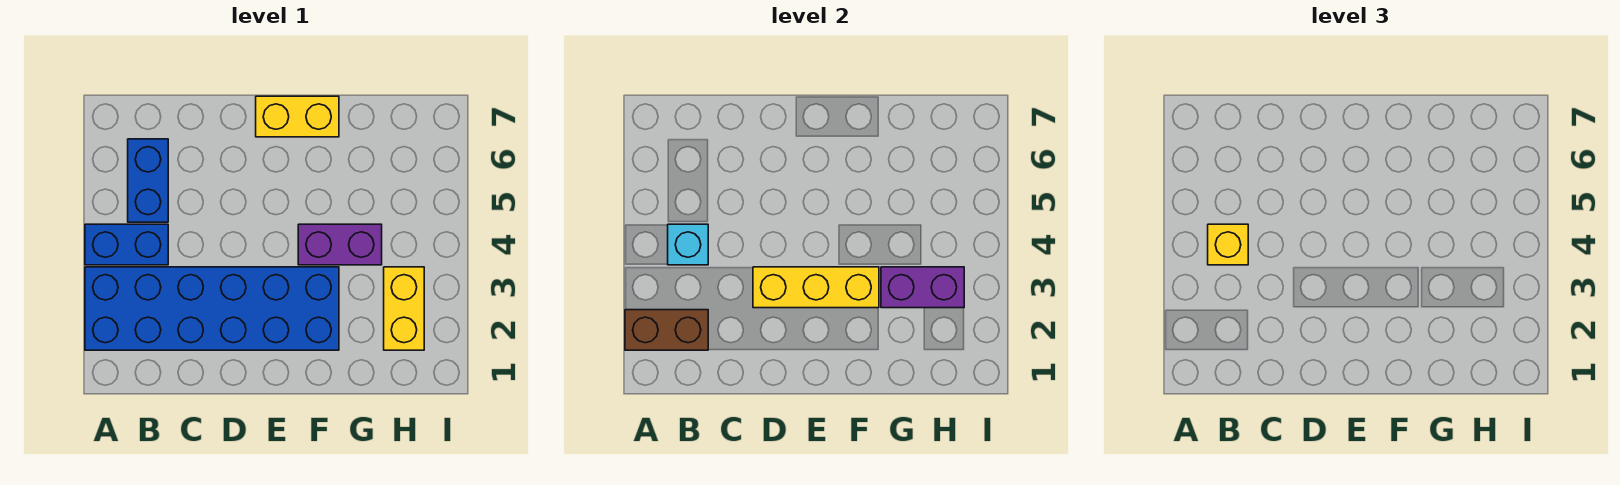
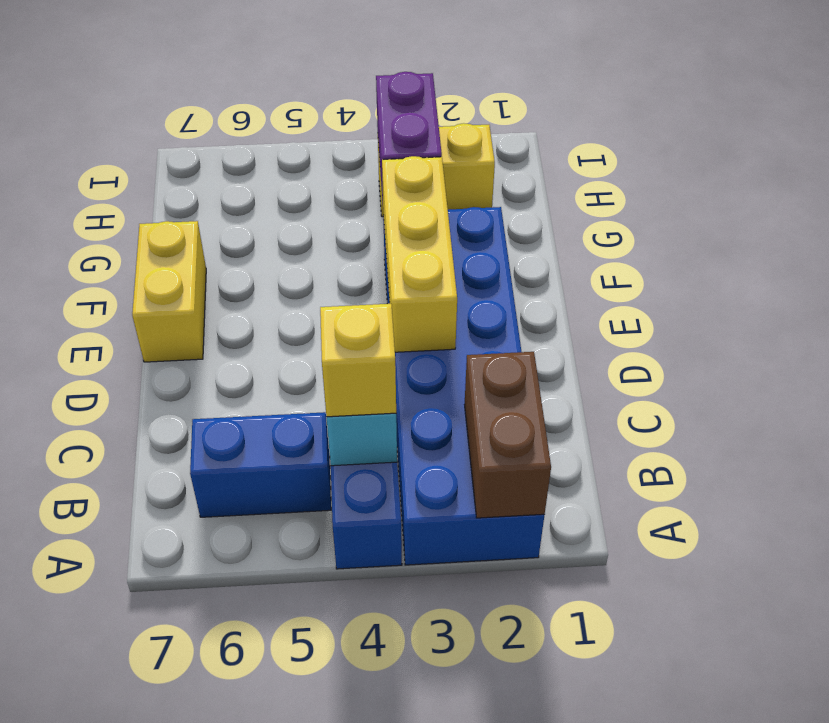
purple brick F4:G4 level 1 -> none

